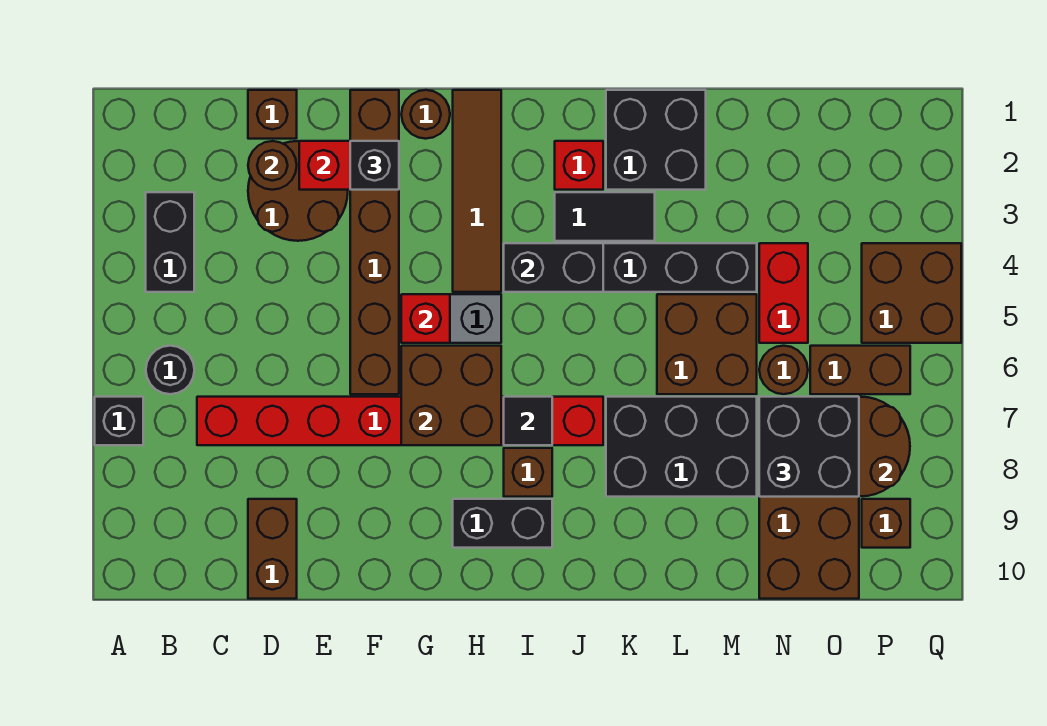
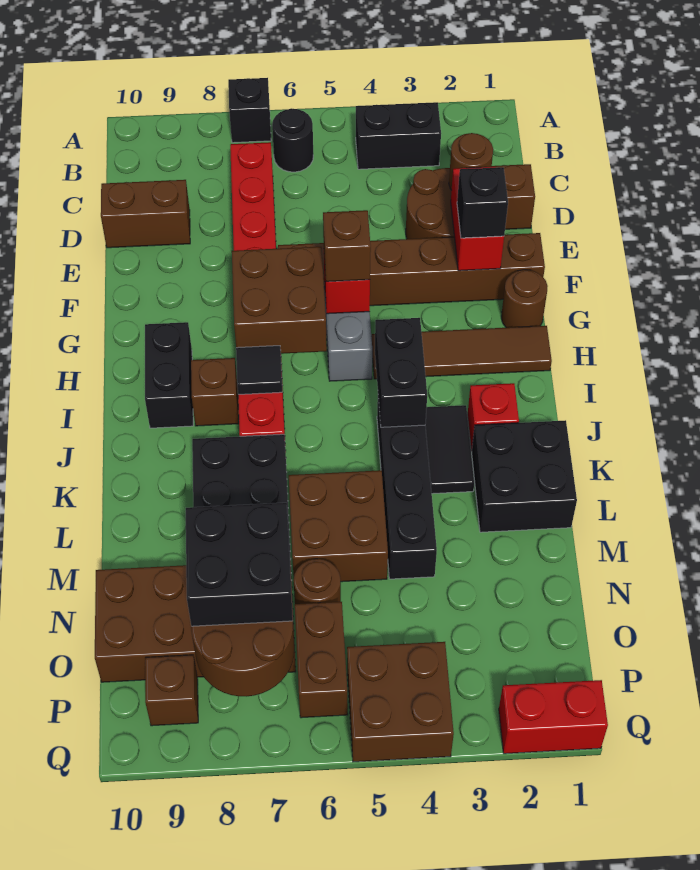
none -> brown brick G5 level 3
red brick N4:N5 level 1 -> red brick Q1:Q2 level 1

